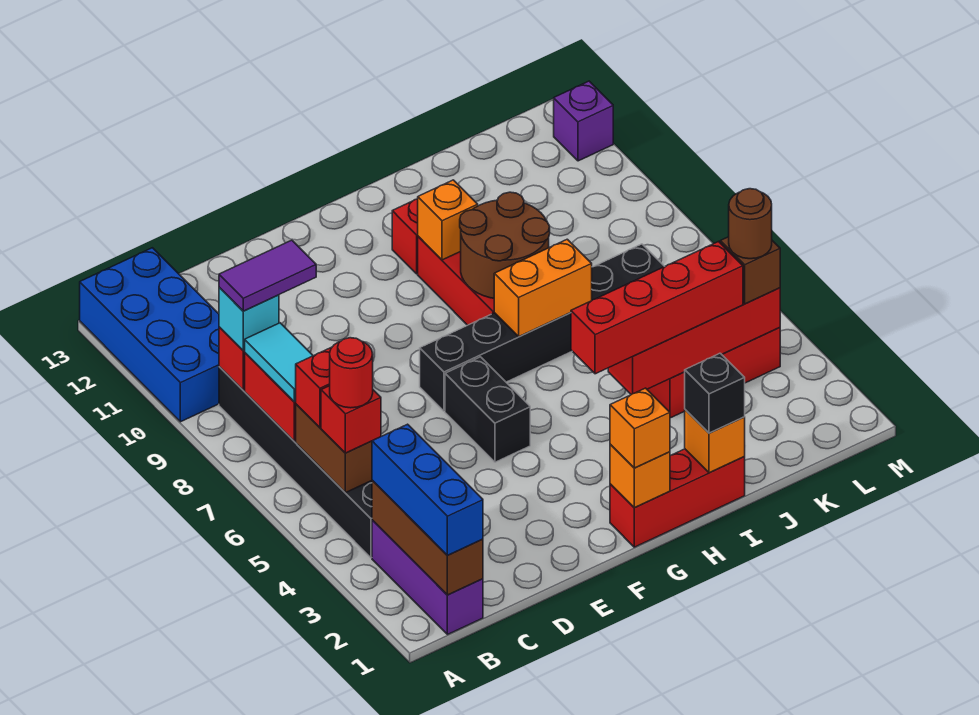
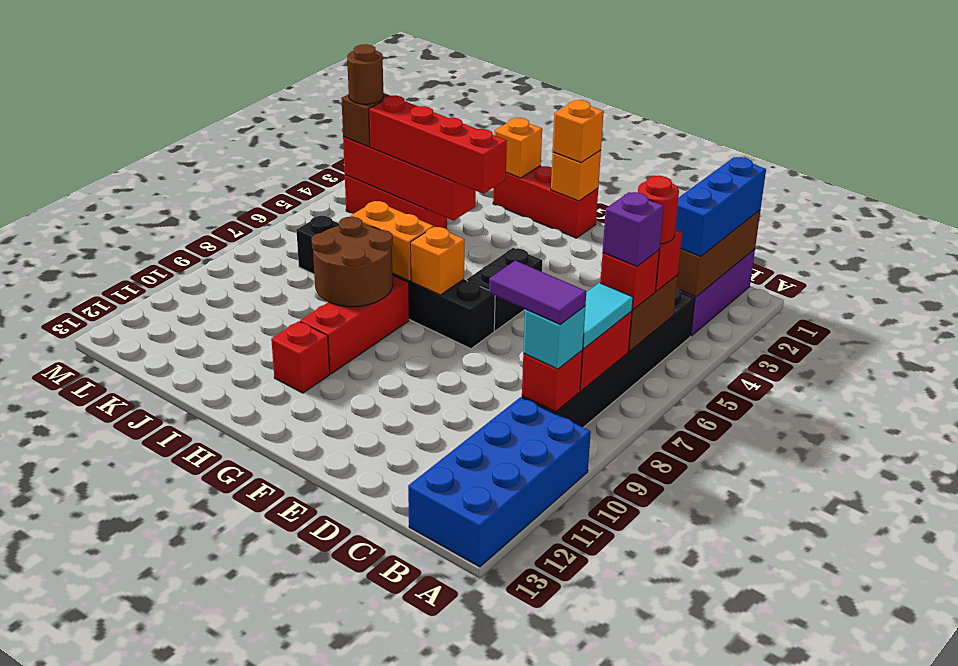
orange brick H10 level 2 -> orange brick G7 level 2
black brick I1 level 3 -> none
purple brick M12 level 1 -> purple brick B6 level 4

